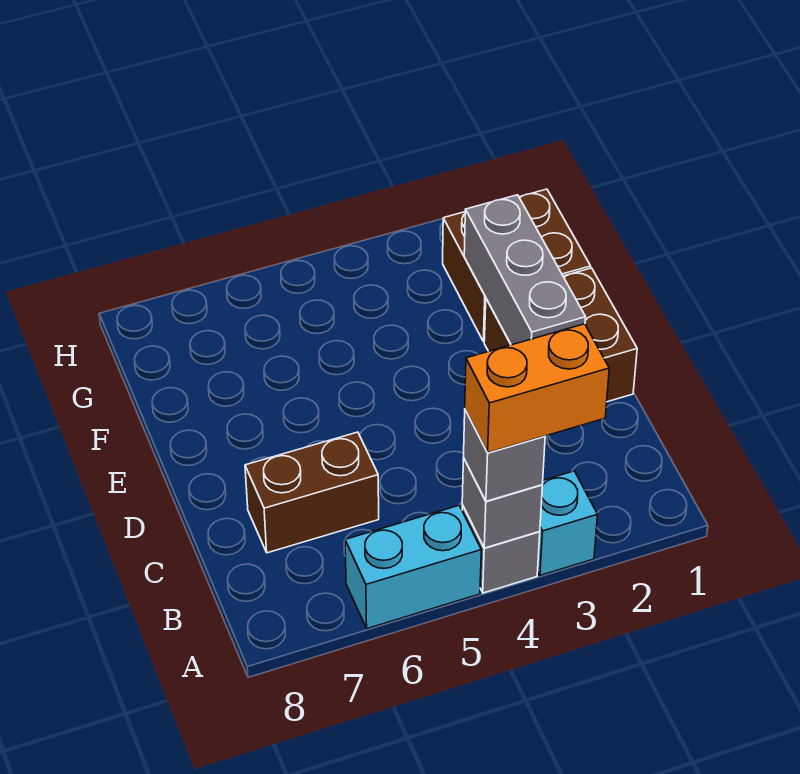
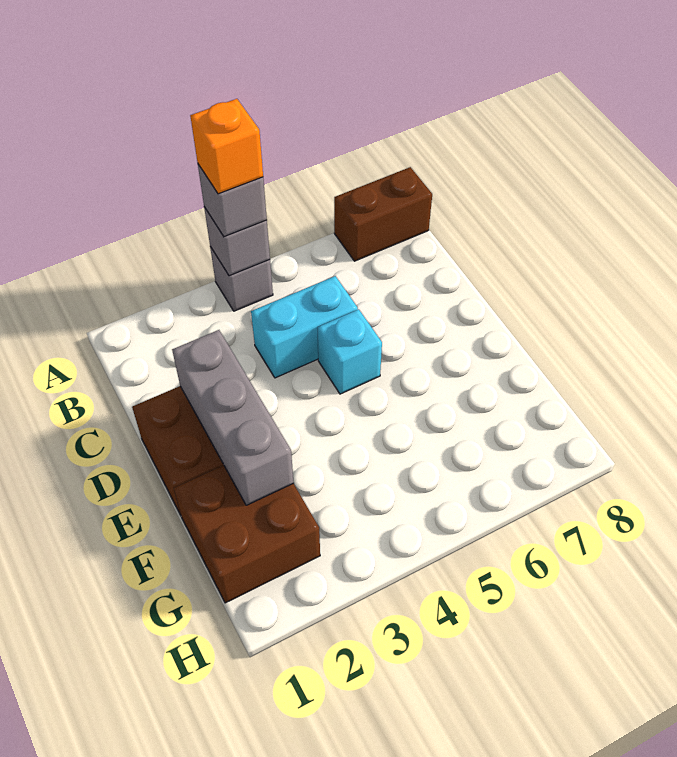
cyan brick A3 level 1 -> cyan brick D5 level 1
orange brick A3:A4 level 4 -> orange brick A4 level 4
cyan brick A5:A6 level 1 -> cyan brick C4:C5 level 1
brown brick C6:C7 level 1 -> brown brick A7:A8 level 1

